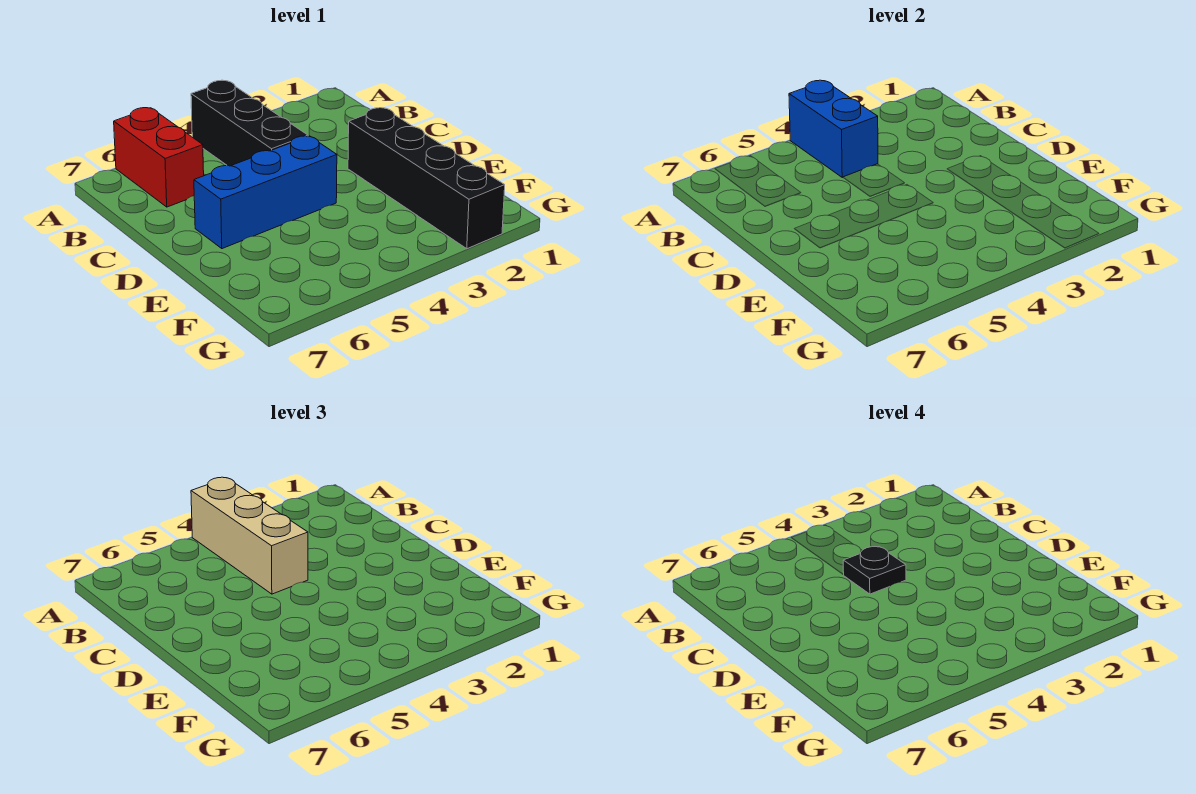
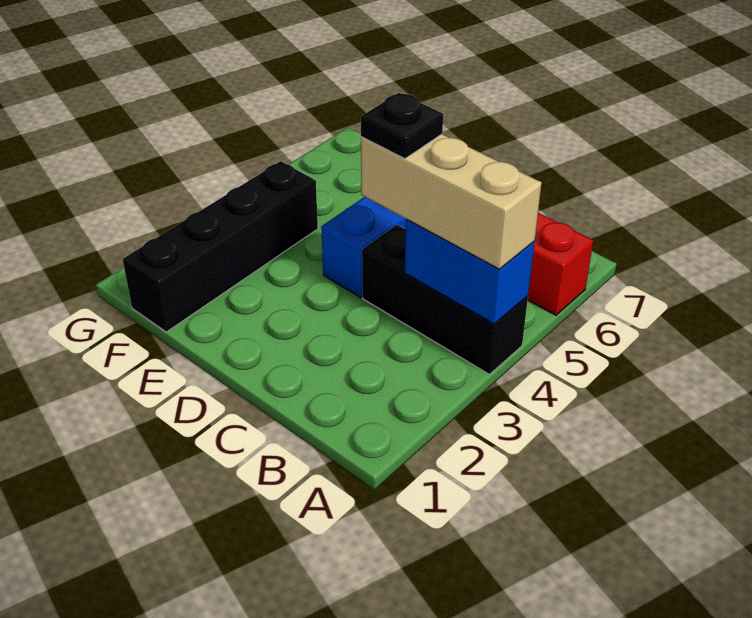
black brick D2:G2 level 1 -> black brick F1:F4 level 1

